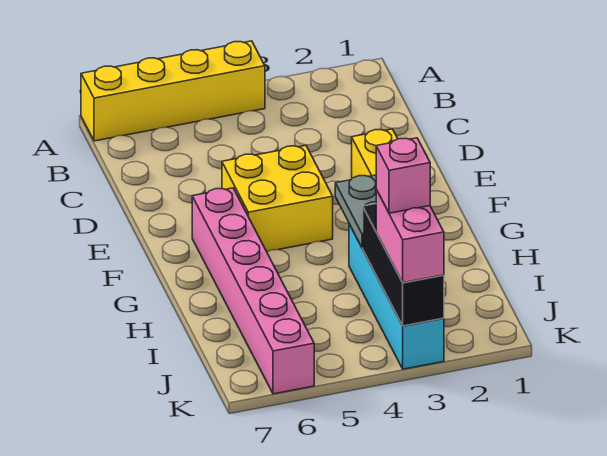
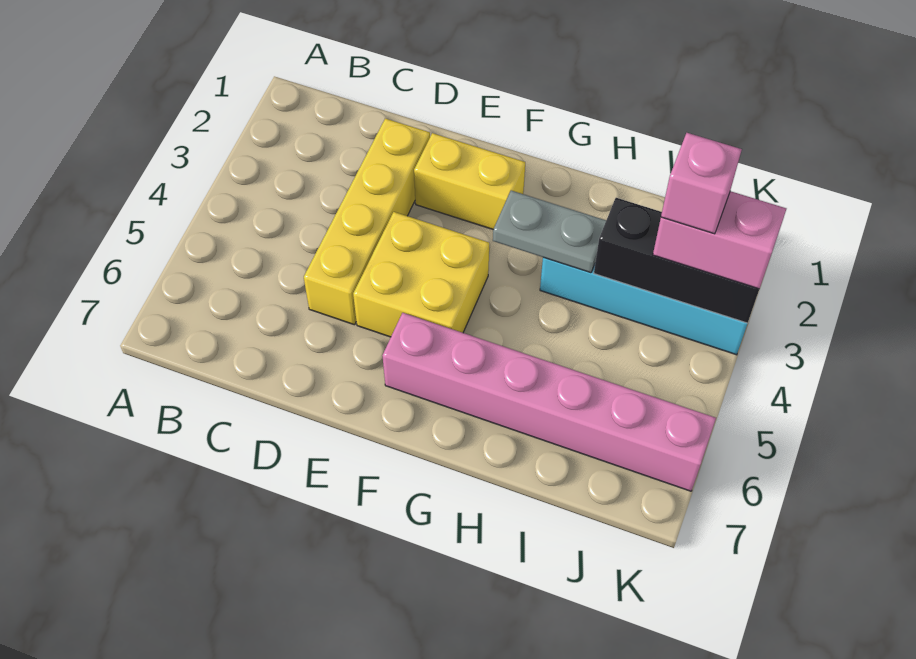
yellow brick A4:A7 level 1 -> yellow brick D2:D5 level 1

